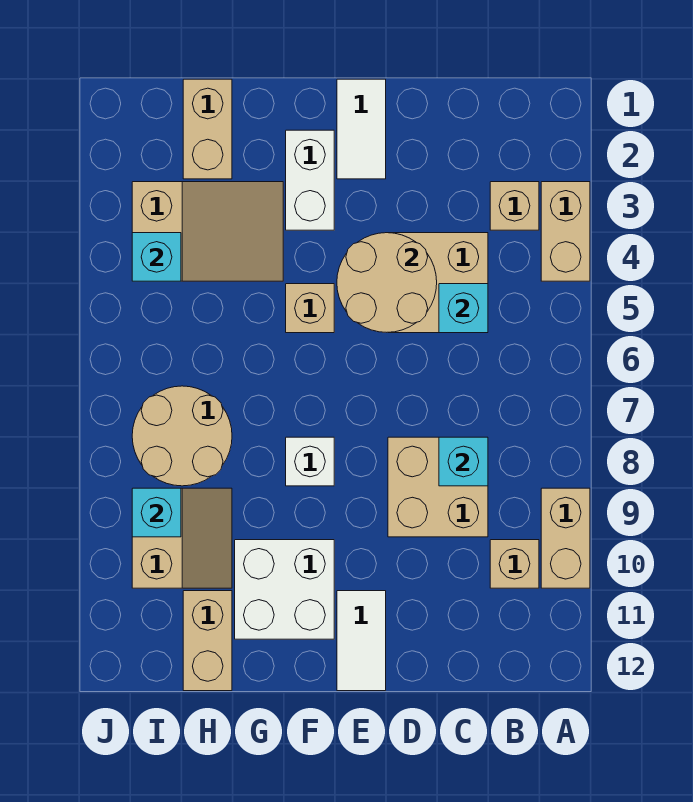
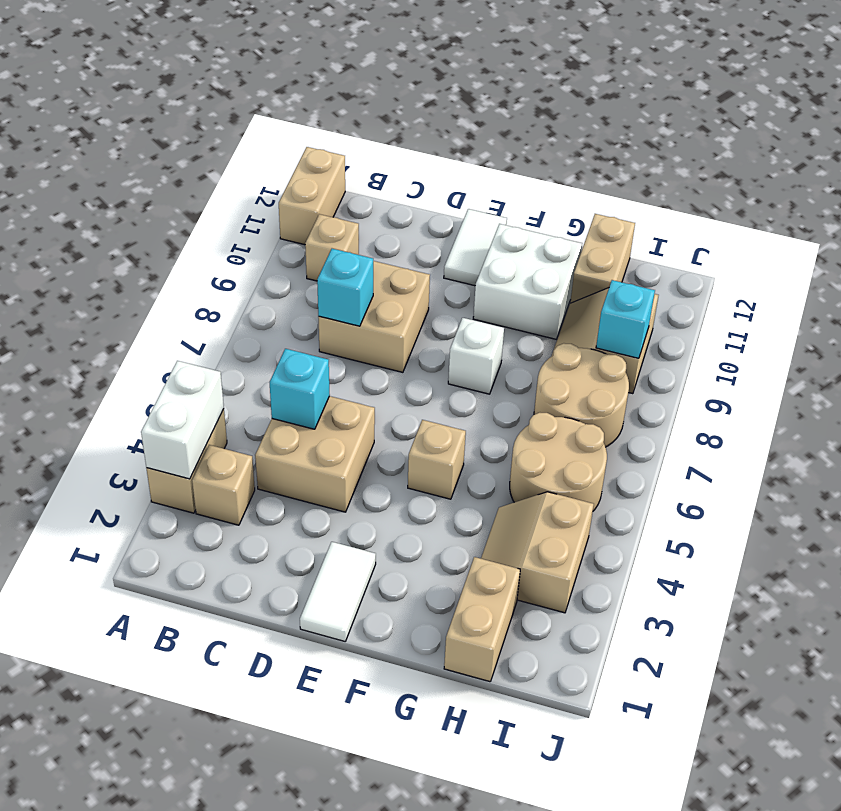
tan brick A9:A10 level 1 -> tan brick A11:A12 level 1
tan round brick D4:E5 level 2 -> tan round brick H5:I6 level 1
white brick F2:F3 level 1 -> white brick A3:A4 level 2
tan slope G3:I4 level 1 top I -> tan slope H3:I4 level 1 top I
cyan brick I4 level 2 -> none

